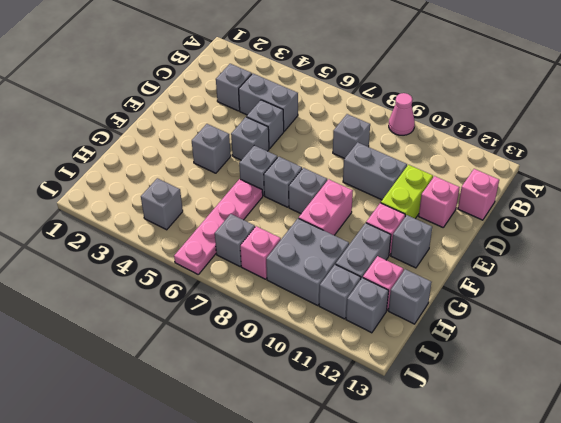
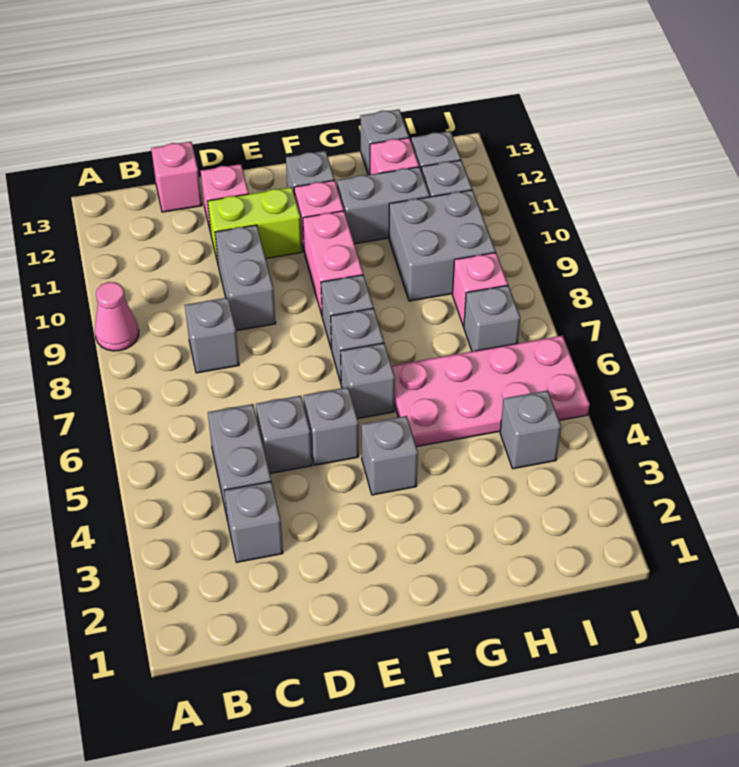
pink brick F9:G9 level 1 -> pink brick F9:F10 level 1
pink plate G6:J6 level 1 -> pink plate G5:J6 level 1

